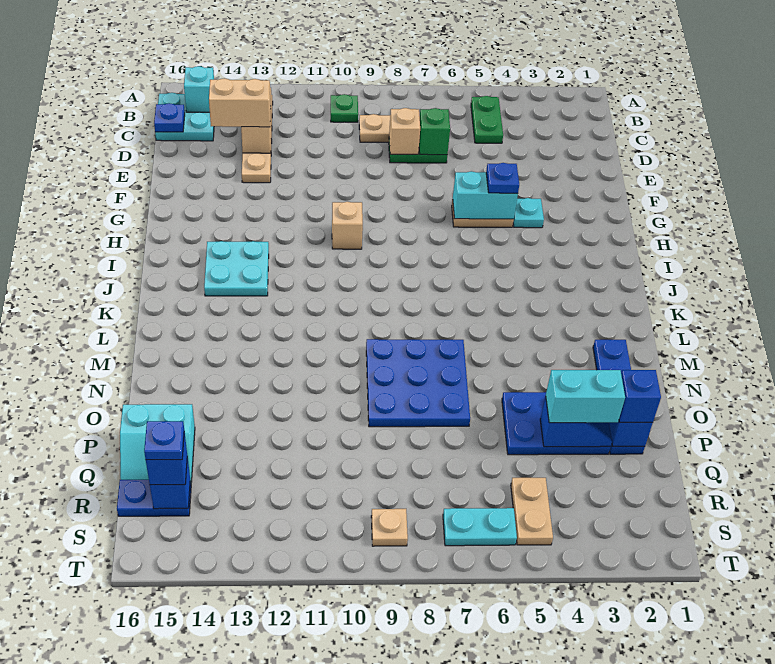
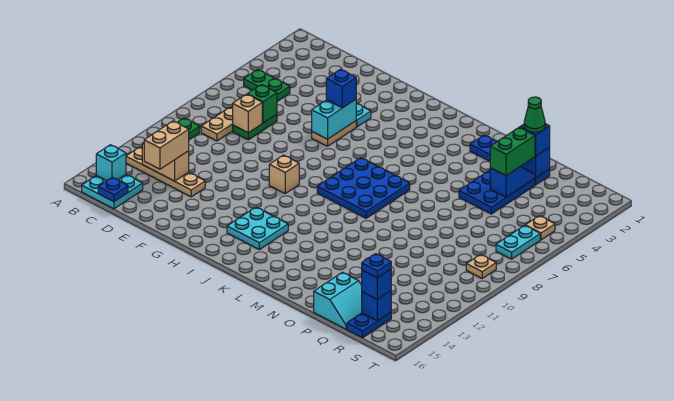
blue plate G5 level 3 -> blue brick G5 level 3
blue plate M7:O9 level 1 -> blue plate J7:L9 level 1
none -> green cone P2 level 4
cyan brick P3:P4 level 3 -> green brick P3:P4 level 3
tan plate R5:S5 level 1 -> tan plate S5 level 1

